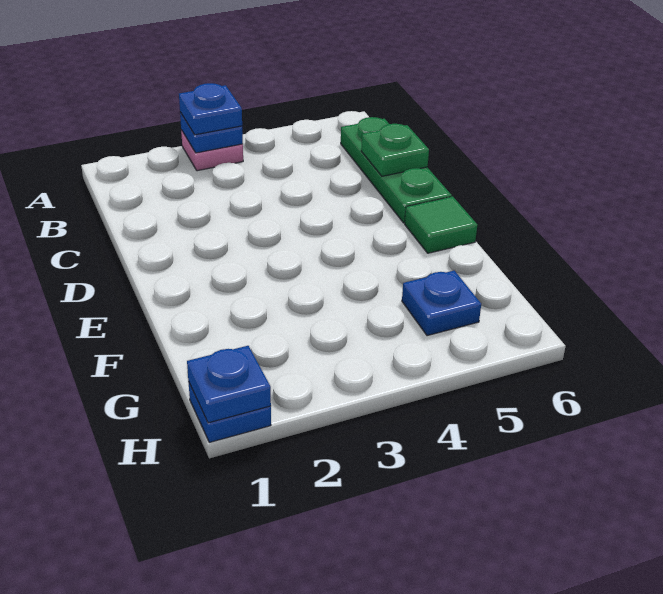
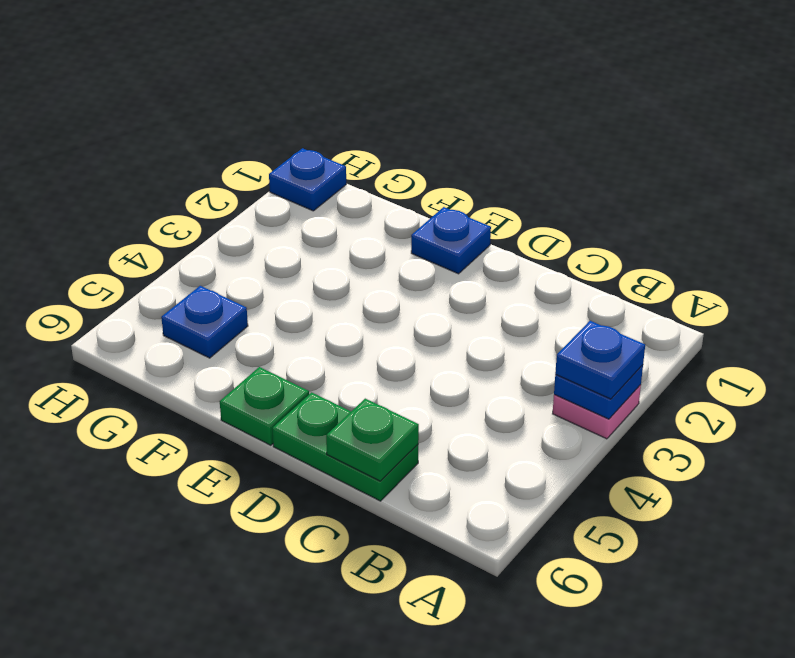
green plate B6:D6 level 1 -> green plate C6:D6 level 1
green tile E6 level 1 -> green plate E6 level 1
blue plate H1 level 2 -> blue plate E1 level 1

